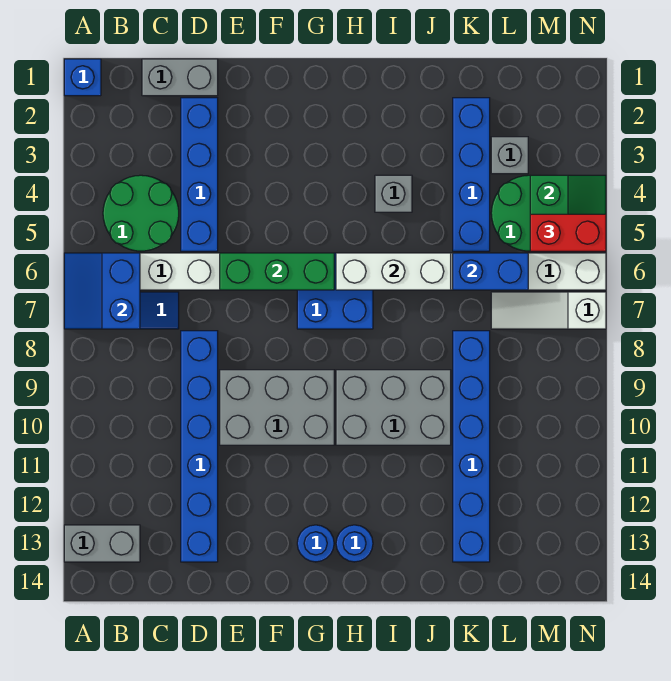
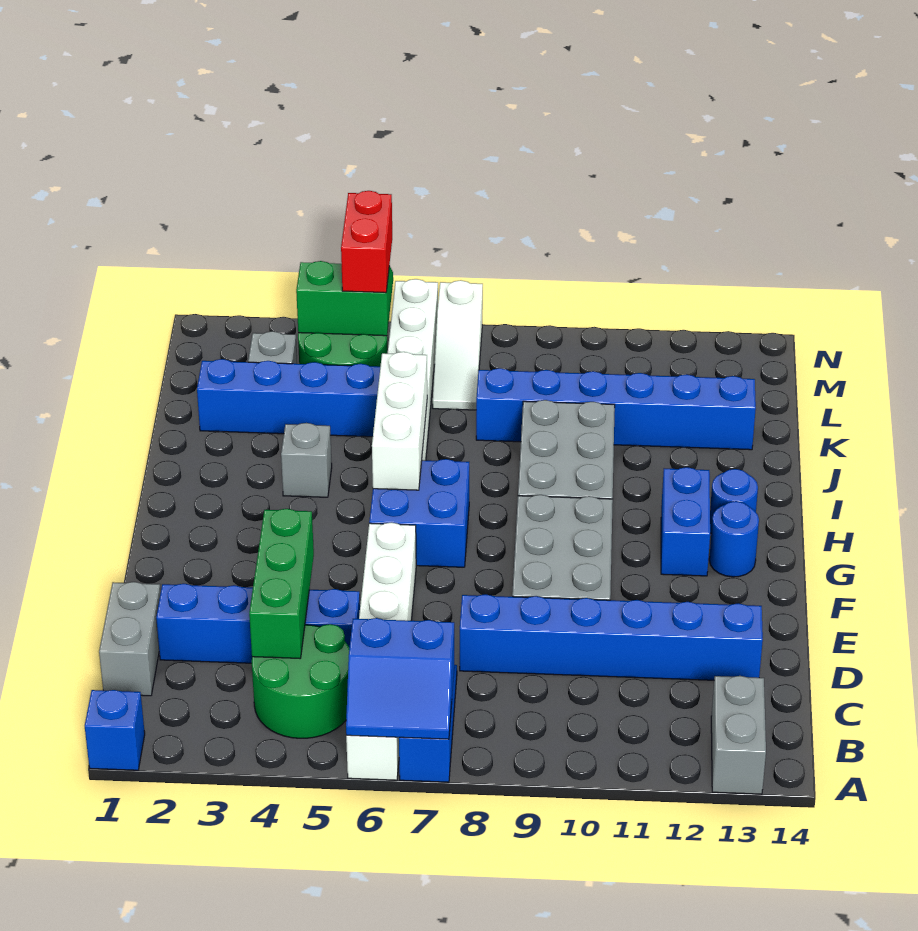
green brick E6:G6 level 2 -> green brick C4:E4 level 2
blue brick K6:L6 level 2 -> blue brick G12:H12 level 1

